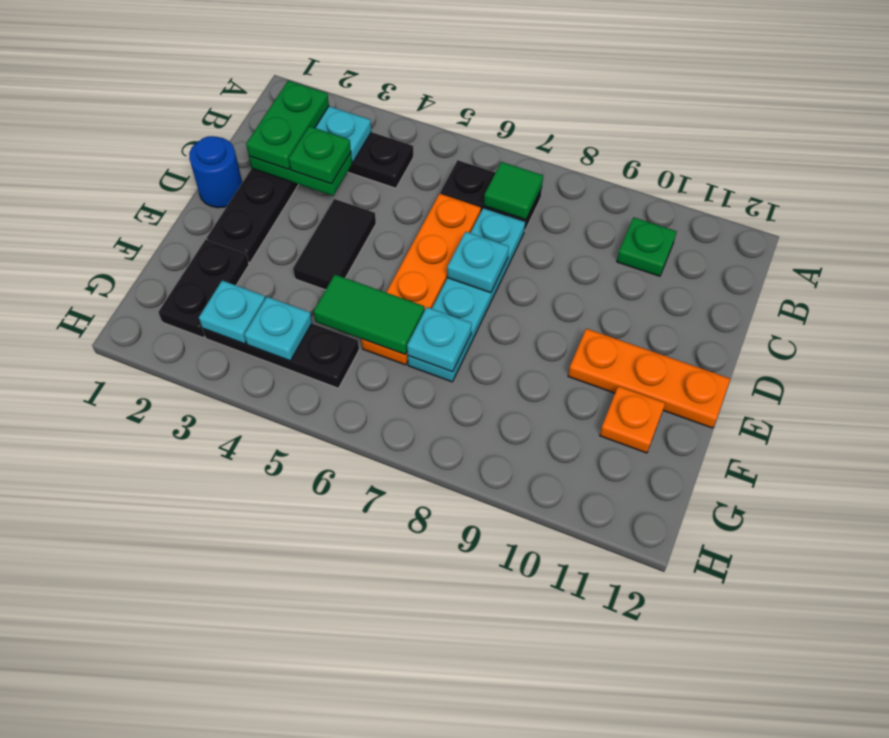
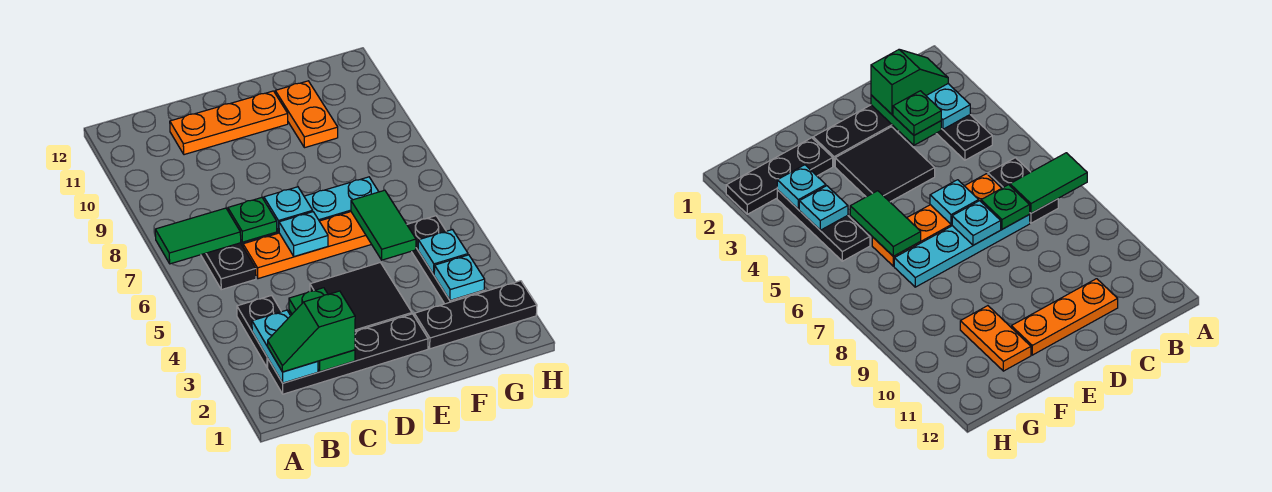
green plate B2:C2 level 3 -> green slope B2:C2 level 3 top C
green tile B7 level 2 -> green tile A7:B7 level 2
green plate B10 level 1 -> green plate C7 level 2
blue round brick D1 level 1 -> none
black tile D4:E4 level 1 -> black tile D3:E4 level 1
orange plate E10:E12 level 1 -> orange plate C11:E11 level 1
black plate F2:G2 level 1 -> black plate F2:H2 level 1
cyan plate F7 level 2 -> cyan plate D6 level 2
orange plate F11 level 1 -> orange plate F10:F11 level 1

